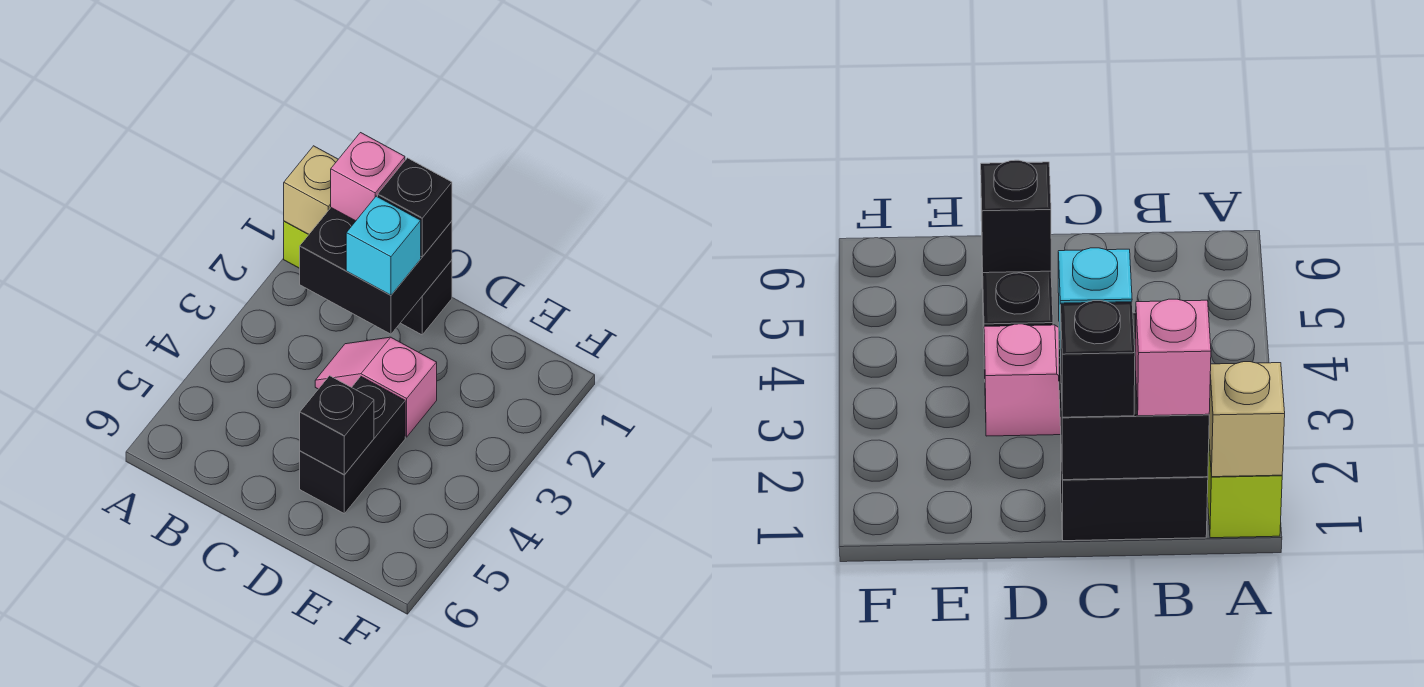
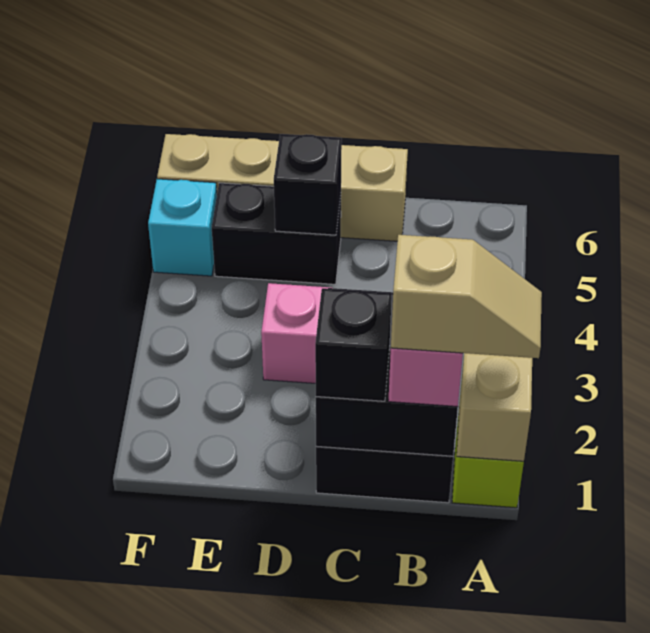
none -> tan slope A1:B1 level 4 top B
cyan brick C2 level 3 -> cyan brick F5 level 1
none -> tan brick C6:F6 level 1
black brick D4:D5 level 1 -> black brick D5:E5 level 1

